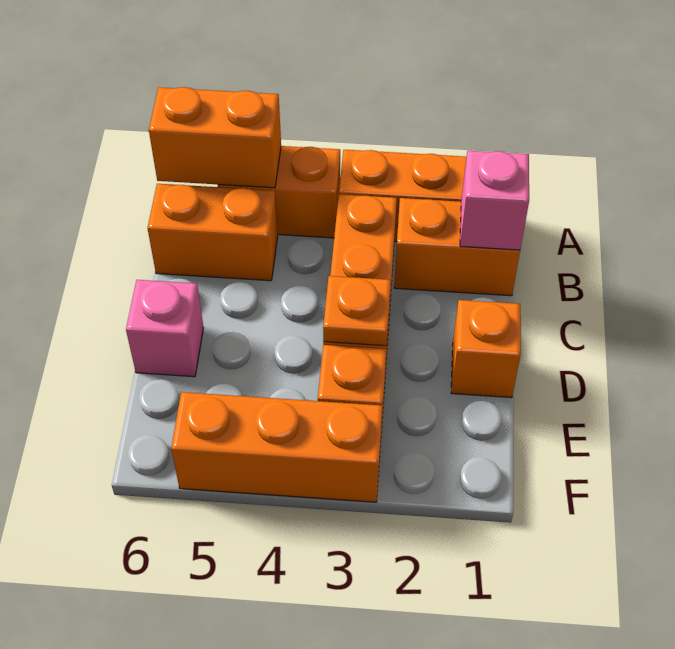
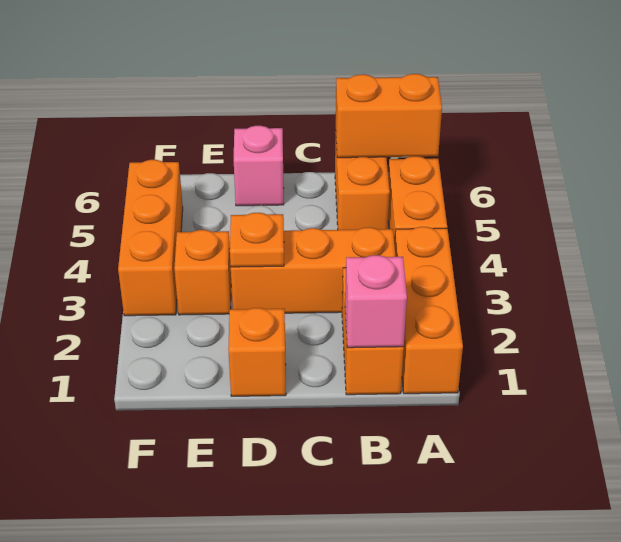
orange brick A5:A6 level 2 -> orange brick A6:B6 level 2

